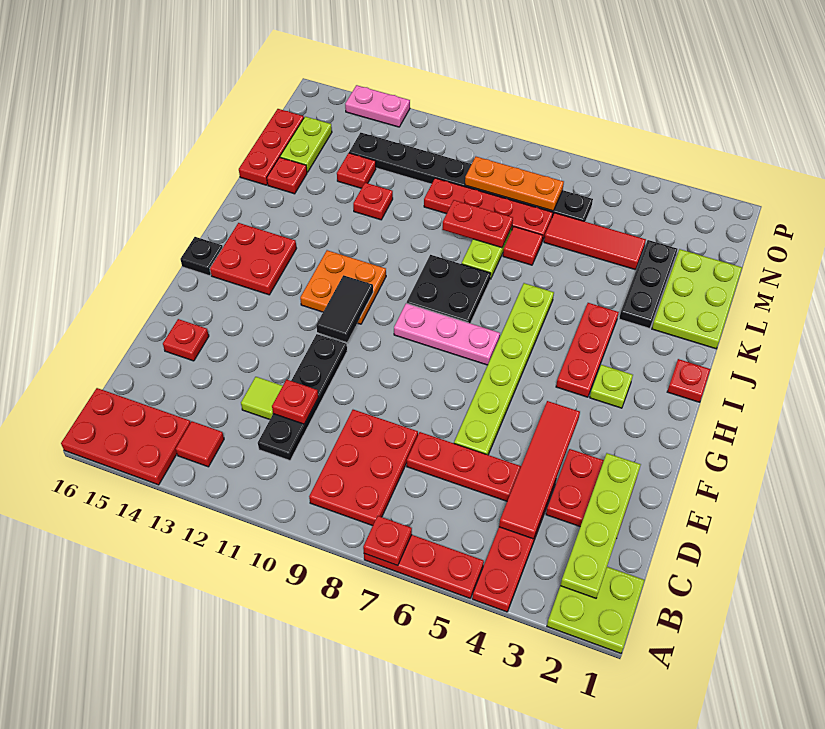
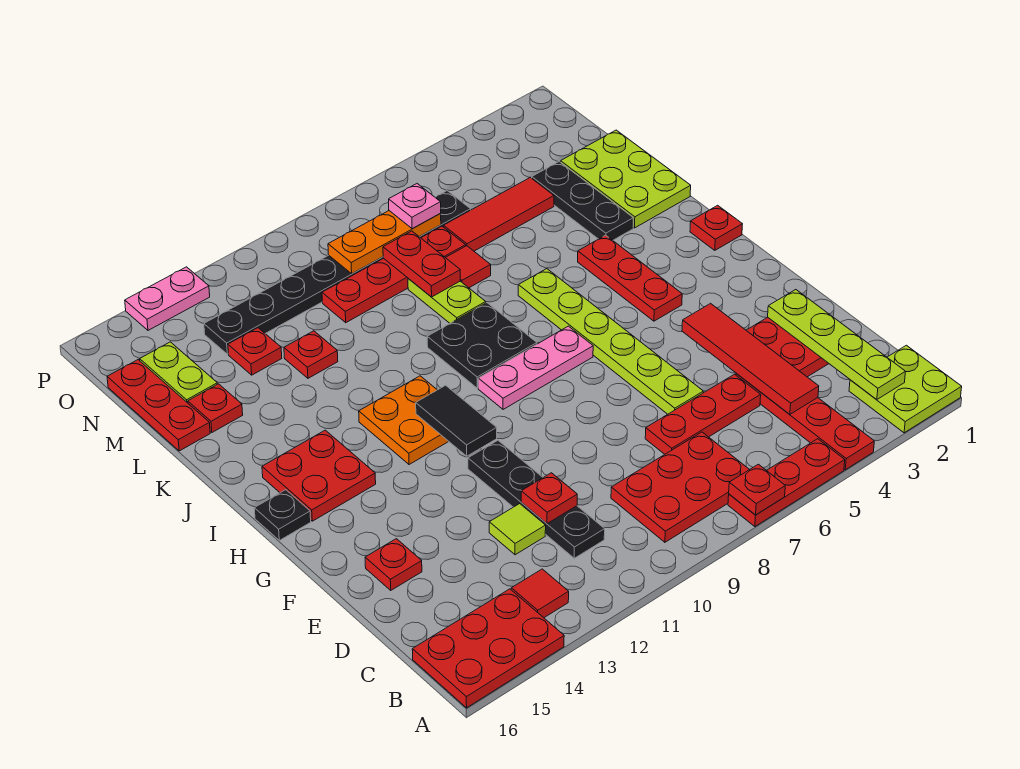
red plate B8:D9 level 1 -> red plate B7:C9 level 1
lime plate H3 level 1 -> none
red plate L8:L9 level 2 -> red plate L8:M8 level 2
none -> pink plate N7 level 3

